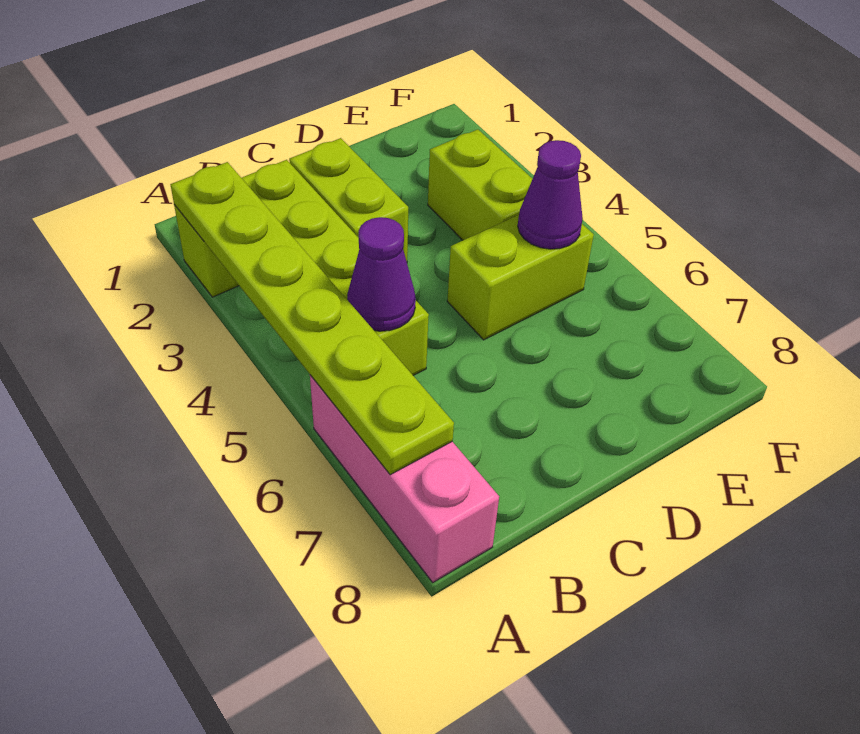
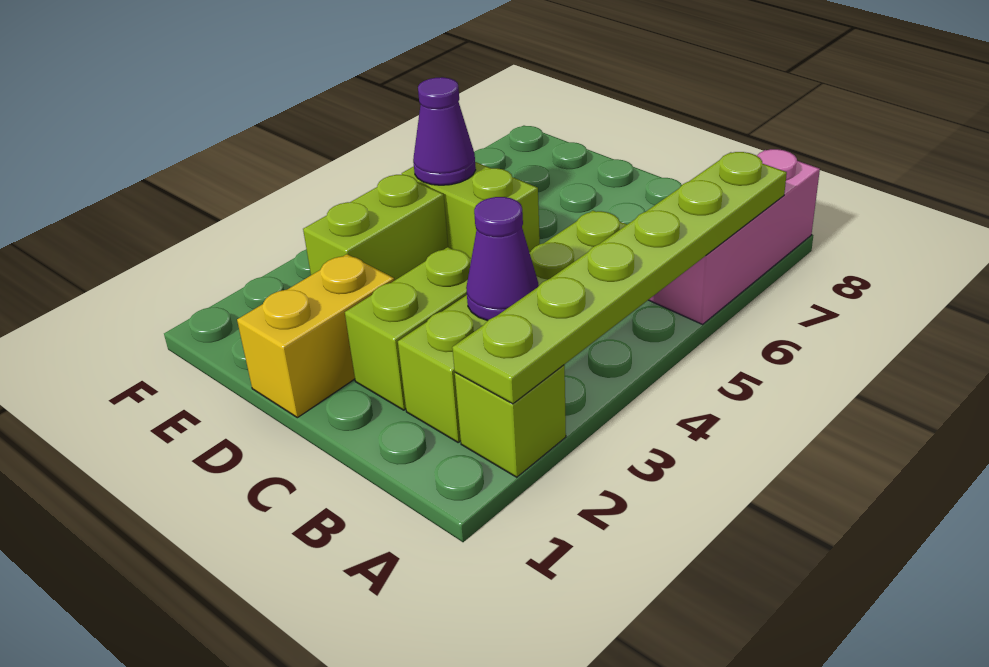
purple cone B5 level 2 -> purple cone B3 level 2
none -> yellow brick D1:D2 level 1

